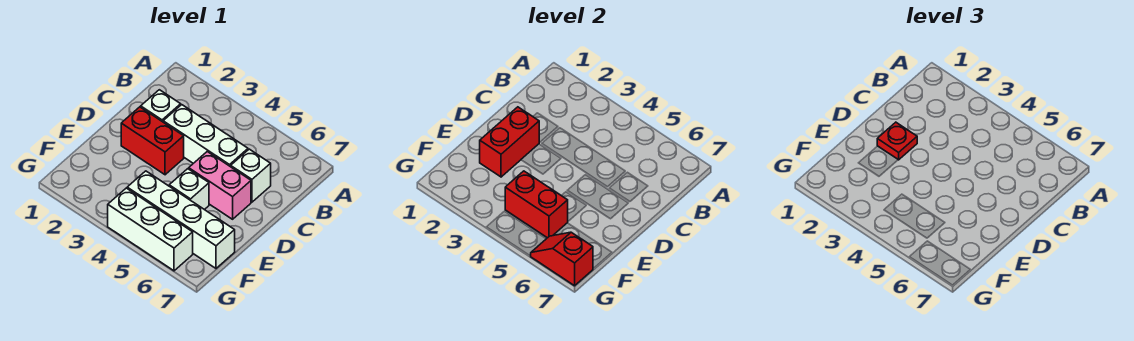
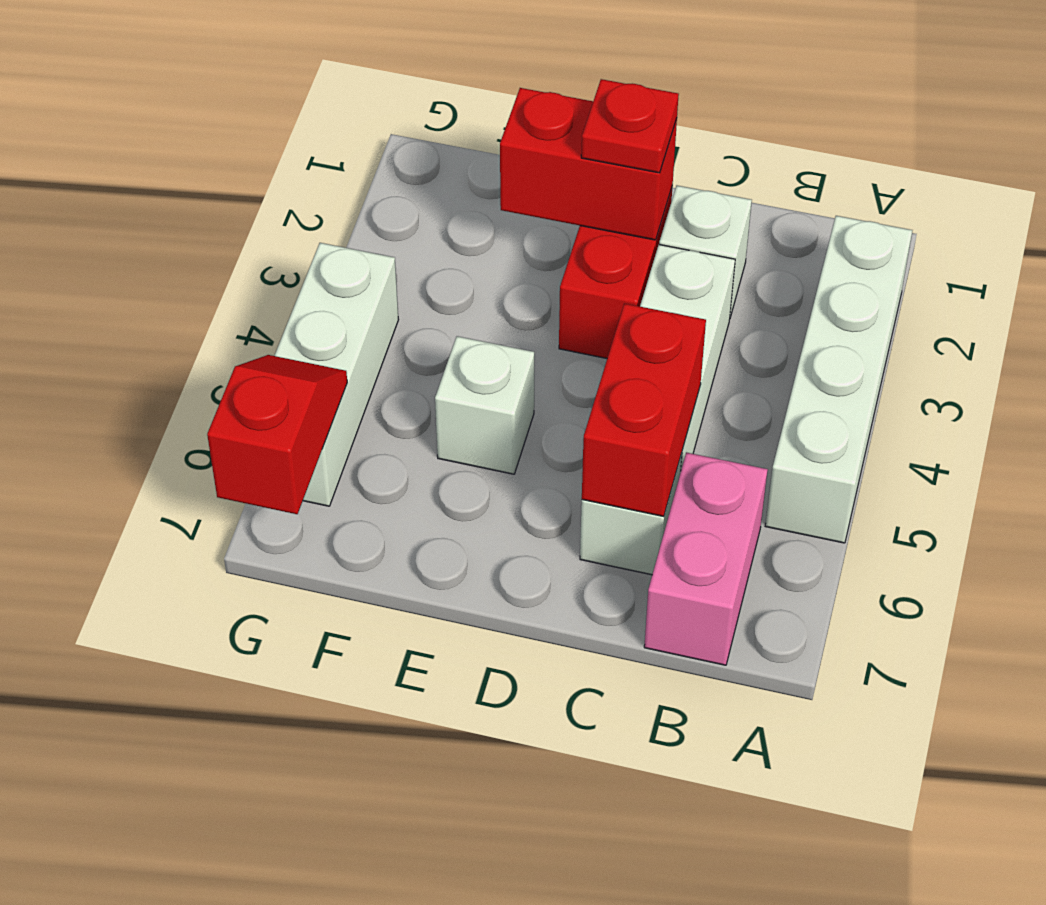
pink brick D5:D6 level 1 -> pink brick B6:B7 level 1
white brick F4:F7 level 1 -> white brick A2:A5 level 1
red brick F4:F5 level 2 -> red brick C5:C6 level 2

